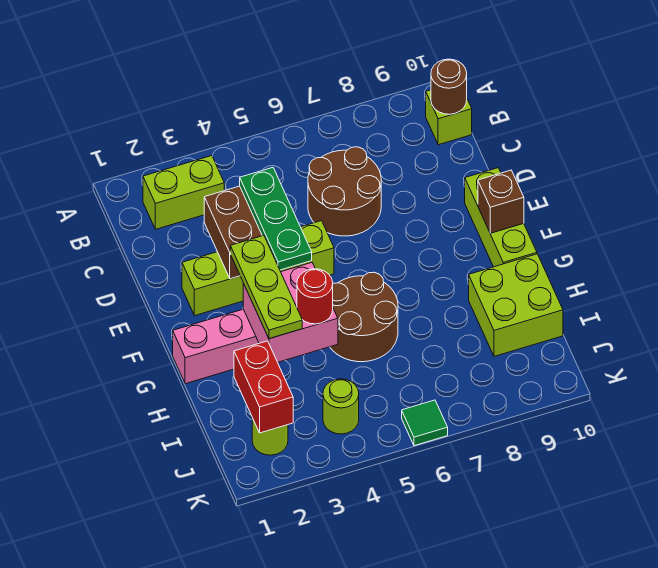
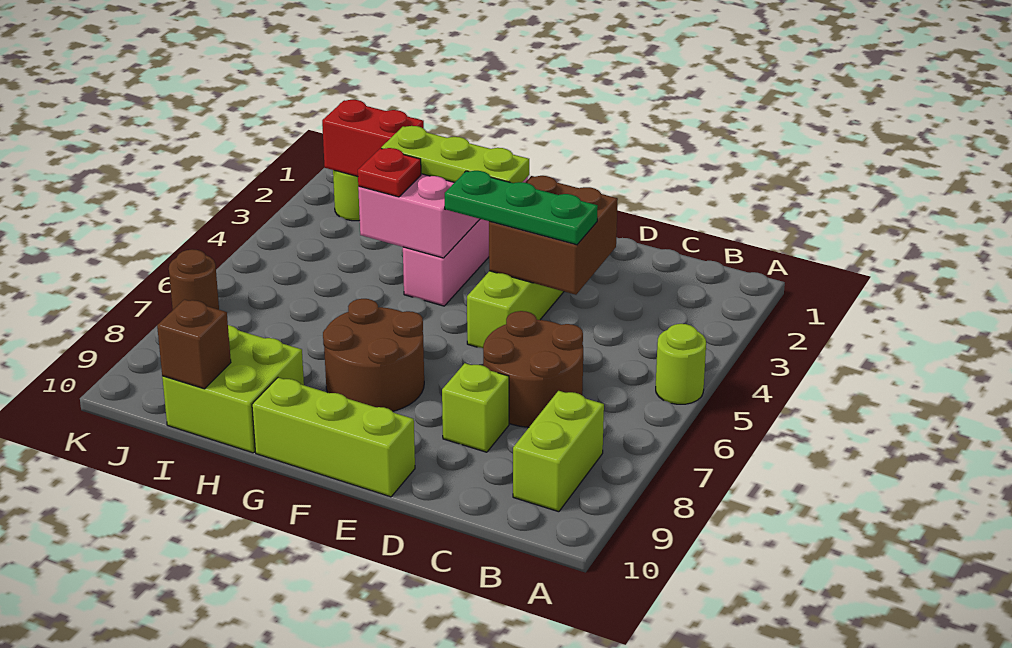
lime brick B2:B3 level 1 -> lime brick B8:B9 level 1
lime brick B10 level 1 -> lime brick D8 level 1
brown round brick B10 level 2 -> brown round brick K7 level 1
brown brick F10 level 2 -> brown brick I10 level 2
brown round brick G5:H6 level 1 -> brown round brick F7:G8 level 1
red round brick H4 level 3 -> red plate H4 level 3
lime round brick J4 level 1 -> lime round brick A5 level 1
green tile K6 level 1 -> none

